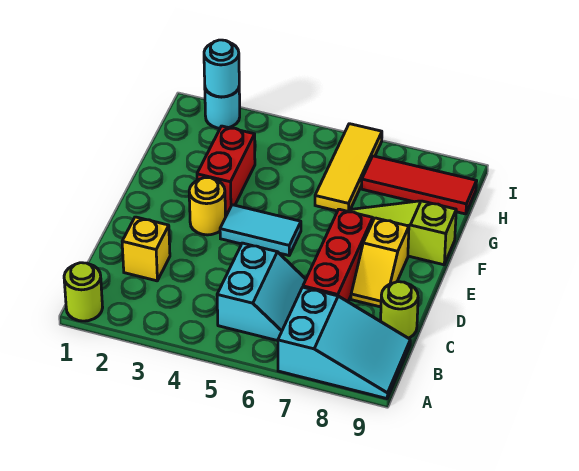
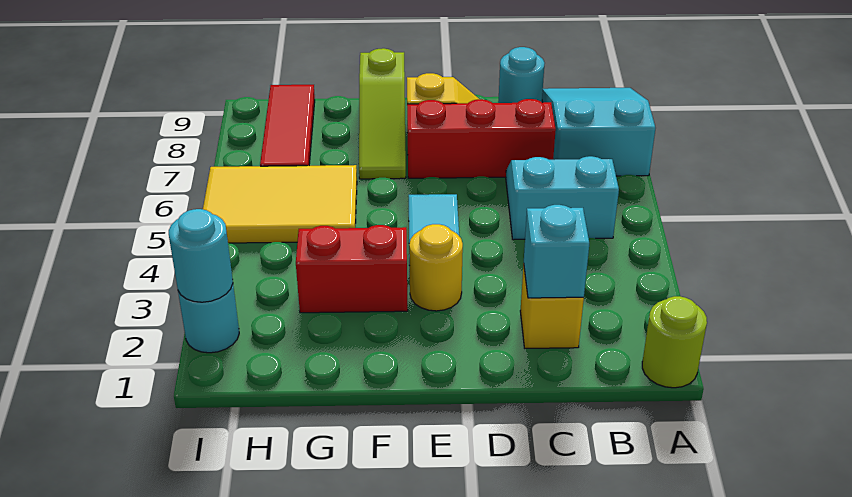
none -> cyan brick C2 level 2
lime round brick C9 level 1 -> cyan round brick C9 level 1
yellow tile G6:I6 level 1 -> yellow tile G5:I6 level 1

